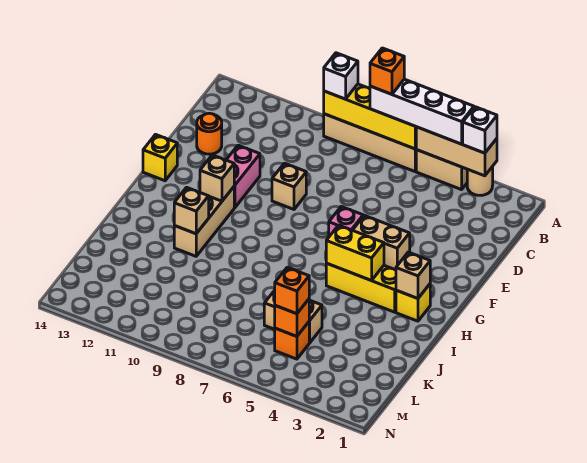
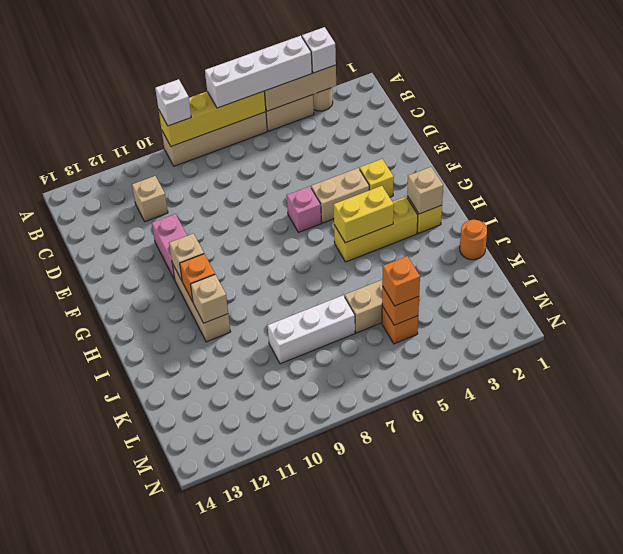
orange brick A7 level 4 -> orange brick H11 level 2
orange round brick D13 level 1 -> orange round brick J1 level 1
tan brick E9 level 1 -> tan brick C11 level 1
yellow brick F14 level 1 -> yellow brick F3 level 1
none -> white brick K7:K9 level 1

